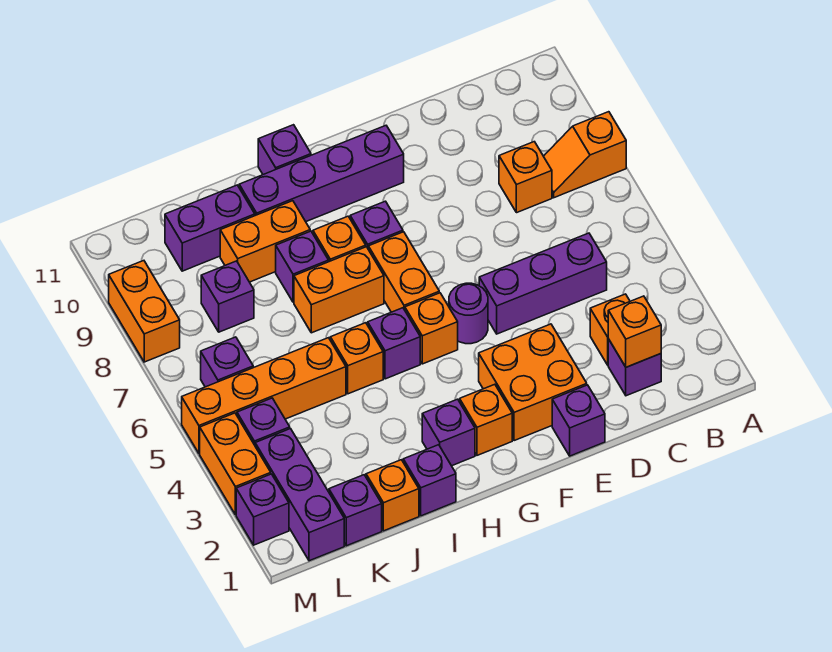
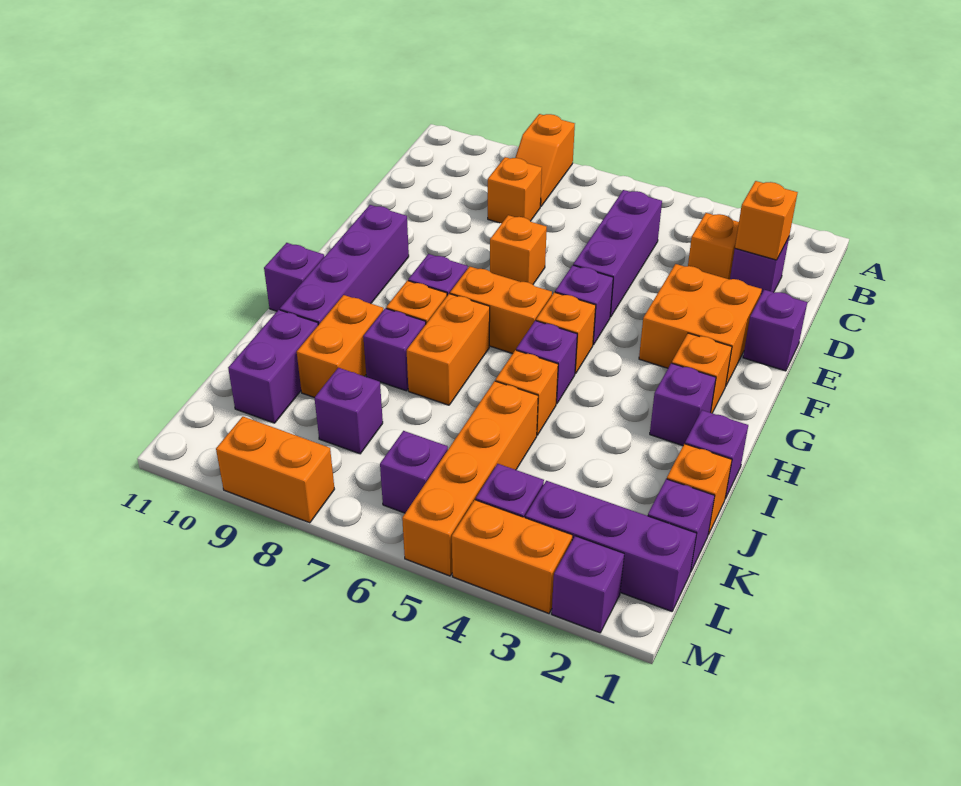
none -> orange brick E7 level 1
purple round brick F5 level 1 -> purple brick F5 level 1

